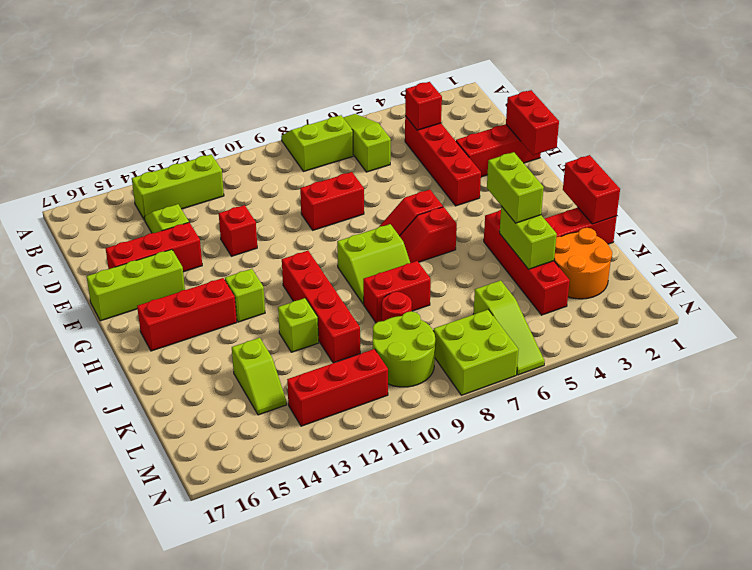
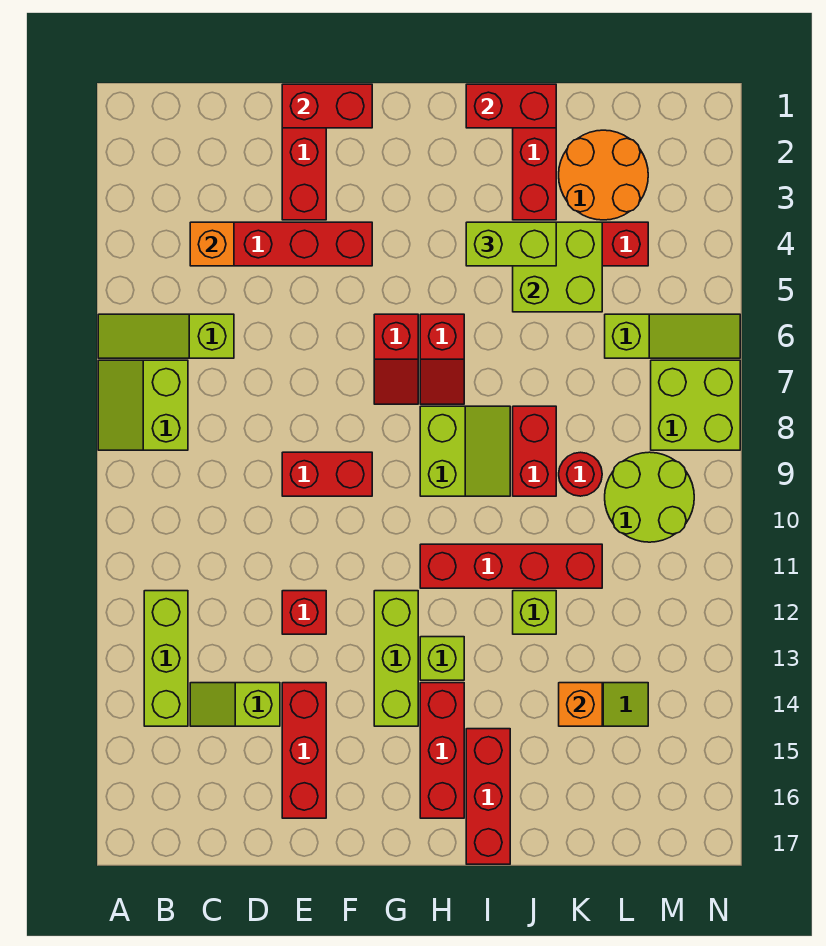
red brick C4 level 2 -> orange brick C4 level 2
red brick E8:E9 level 1 -> red brick E9:F9 level 1
lime brick F15:F17 level 1 -> lime brick G12:G14 level 1
lime brick J4:K4 level 2 -> lime brick J4:K5 level 2
none -> orange brick K14 level 2
red brick M11:M13 level 1 -> red brick I15:I17 level 1

